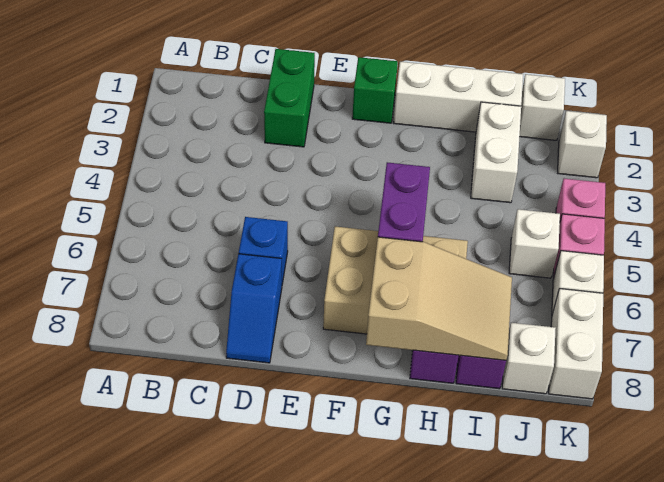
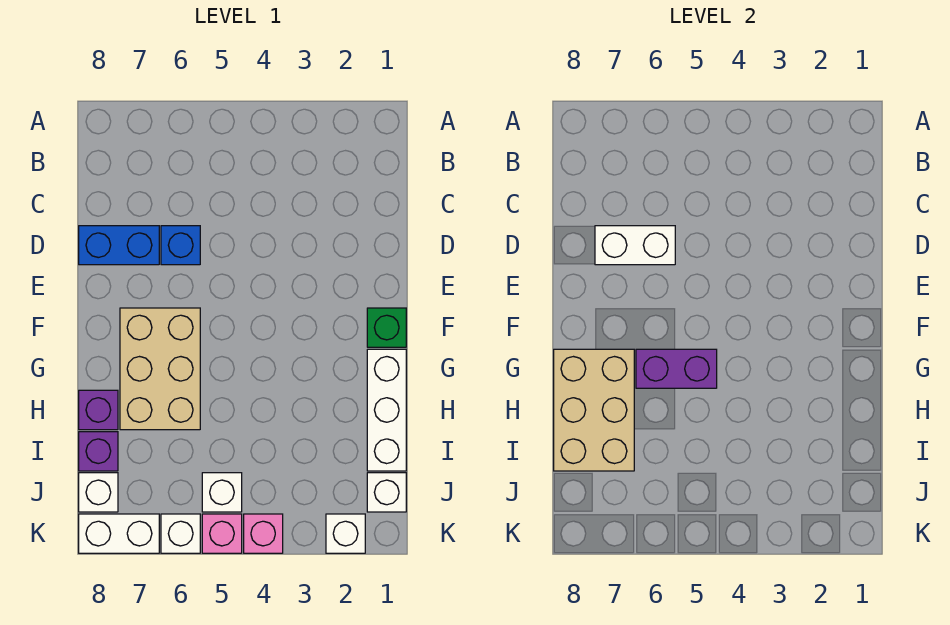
green brick D1:D2 level 1 -> none
blue slope D7:D8 level 1 top 7 -> blue brick D7:D8 level 1
tan slope G7:I8 level 2 top G -> tan brick G7:I8 level 2
white brick I2:I3 level 1 -> white brick D6:D7 level 2

